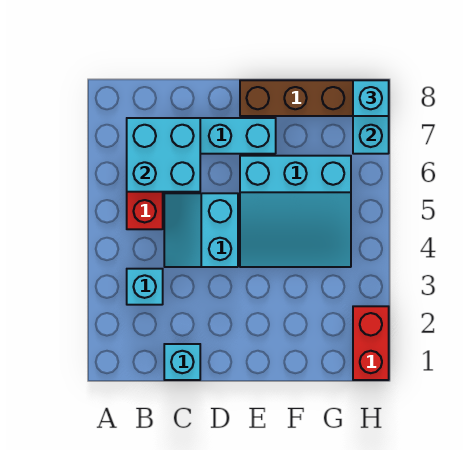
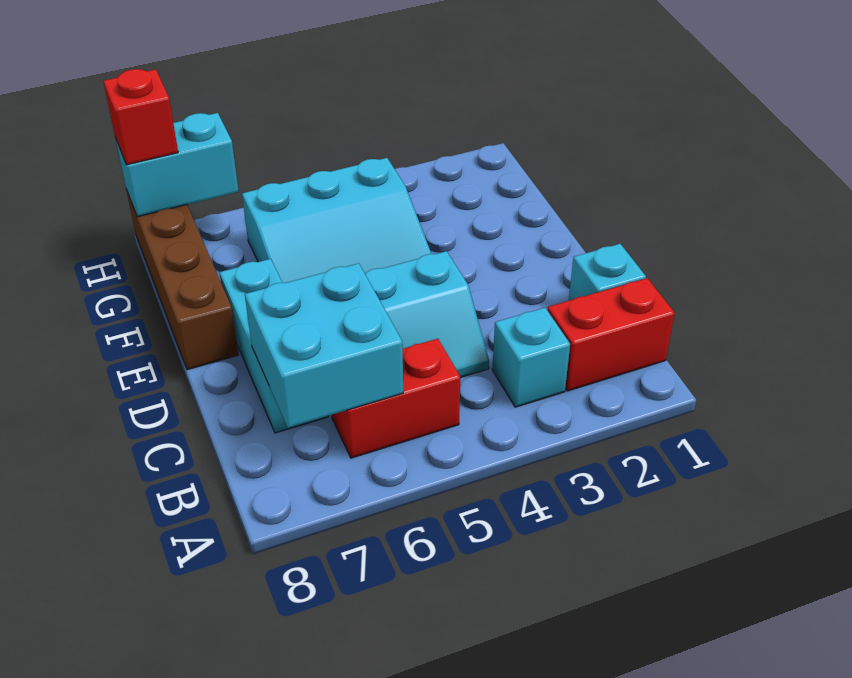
cyan slope E4:G6 level 1 top 6 -> cyan slope E4:G6 level 1 top G
red brick H1:H2 level 1 -> red brick B1:B2 level 1
cyan brick H8 level 3 -> red brick H8 level 3

